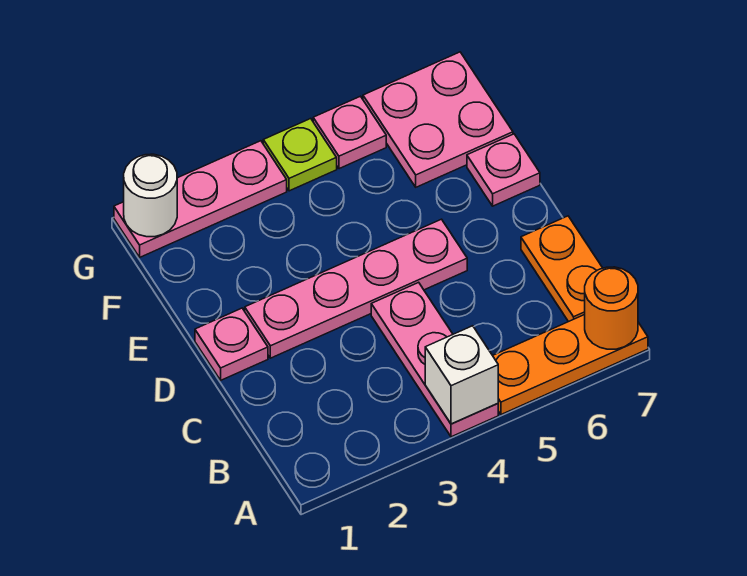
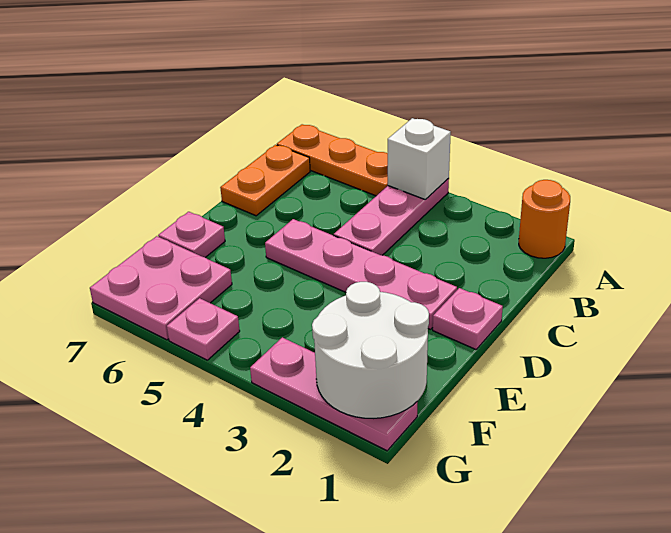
orange round brick A7 level 2 -> orange round brick A1 level 1
white round brick G1 level 2 -> white round brick F1:G2 level 2
lime plate G4 level 1 -> none

